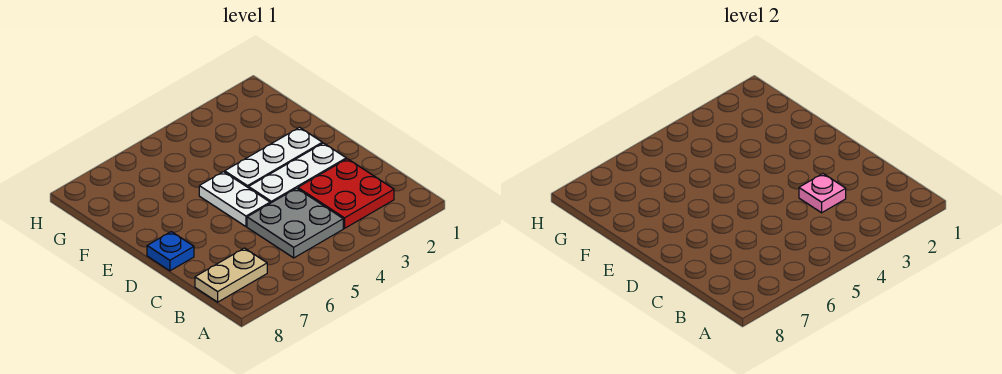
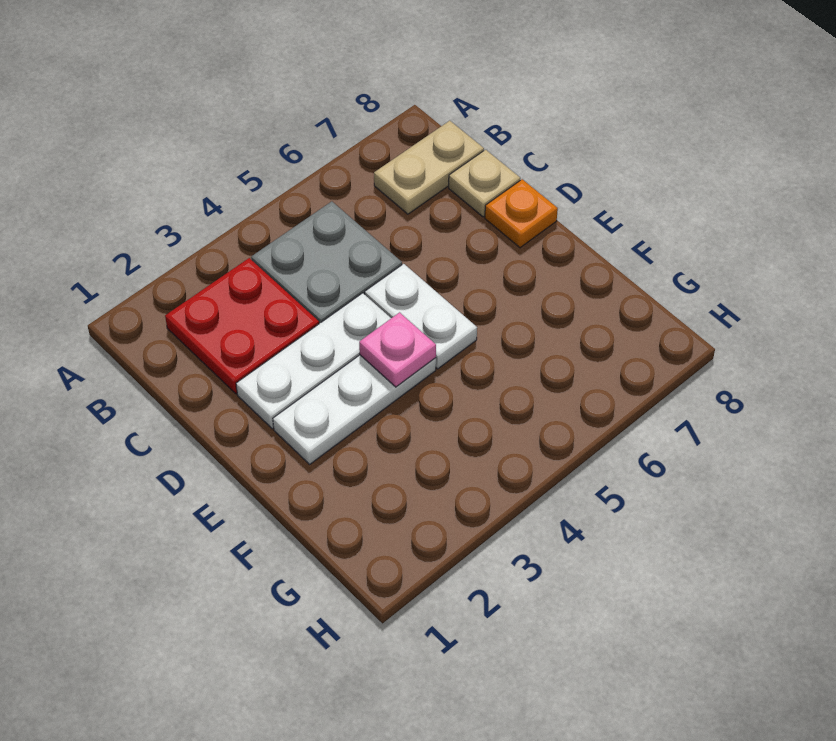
pink plate C3 level 2 -> pink plate E4 level 2
none -> tan plate C8 level 1
blue plate D8 level 1 -> orange plate D8 level 1

